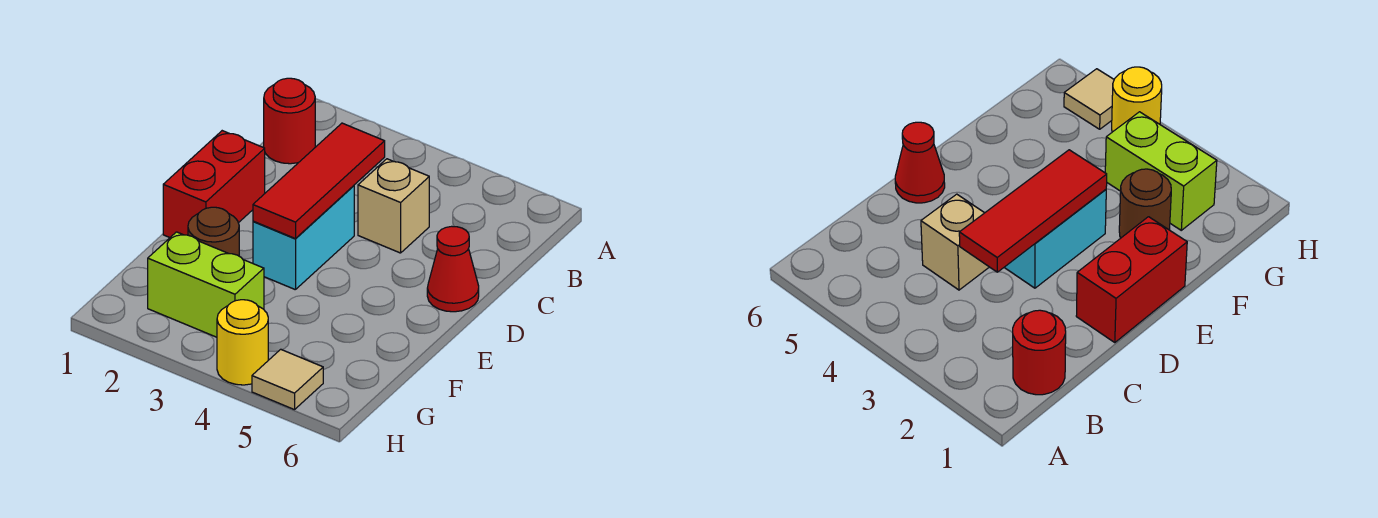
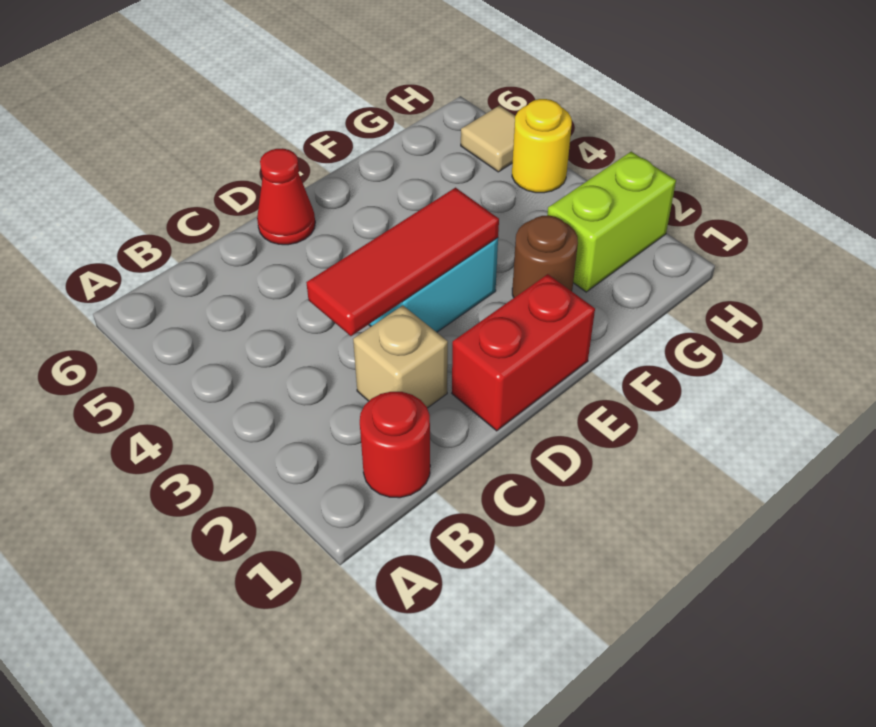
tan brick C4 level 1 -> tan brick C2 level 1
lime brick G2:G3 level 1 -> lime brick G2:H2 level 1

